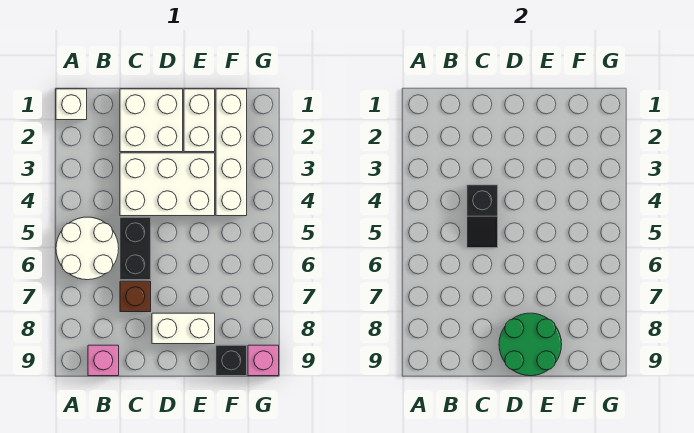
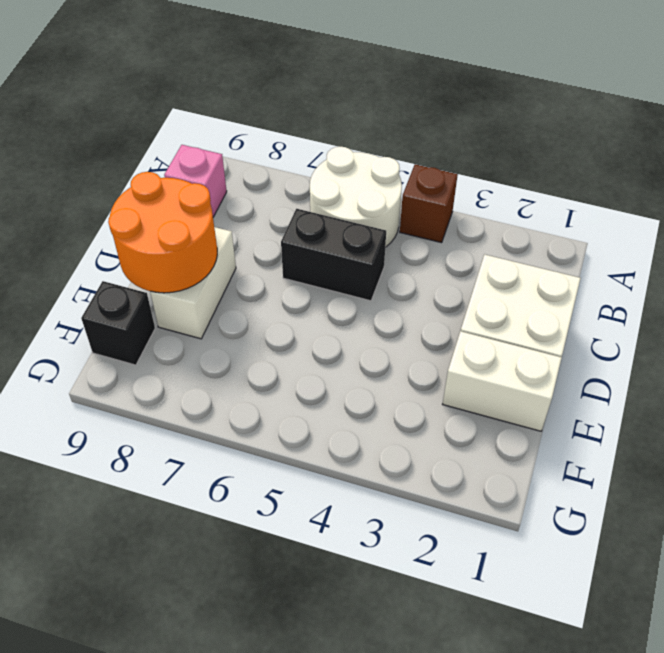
white brick A1 level 1 -> none
white brick C3:E4 level 1 -> none
black slope C4:C5 level 2 top 4 -> none
brown brick C7 level 1 -> brown brick A4 level 1
green round brick D8:E9 level 2 -> orange round brick D8:E9 level 2
white brick F1:F4 level 1 -> none
pink brick G9 level 1 -> none

